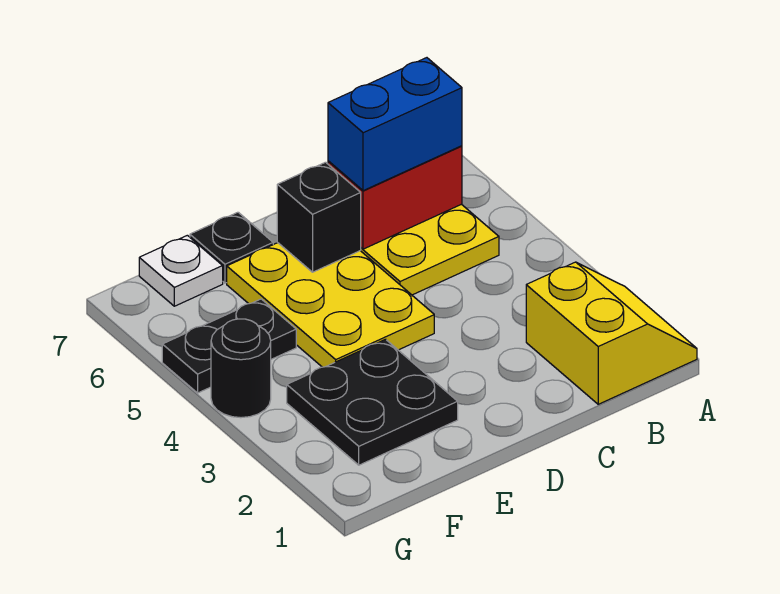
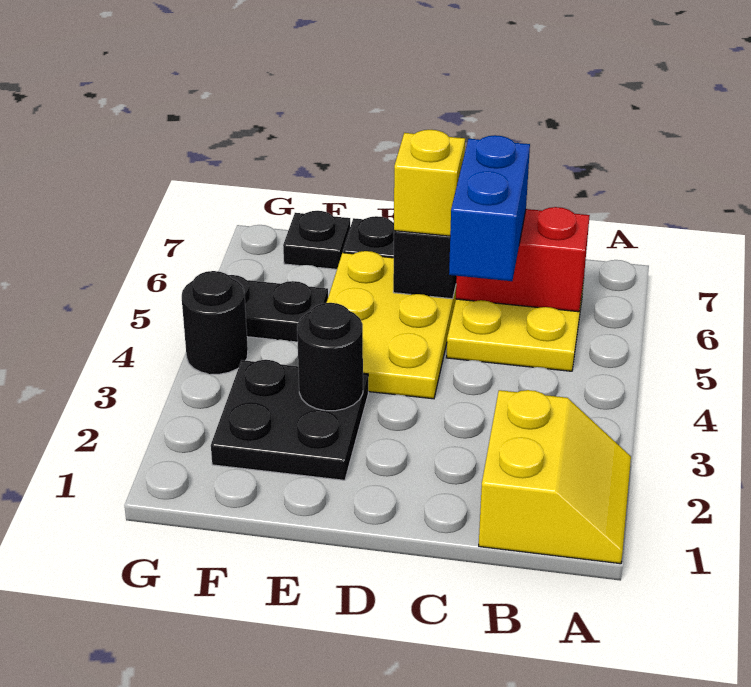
blue brick B6:C6 level 3 -> blue brick C5:C6 level 3
none -> yellow brick D6 level 3
none -> black round brick E3 level 2
white plate F7 level 1 -> black plate F7 level 1

